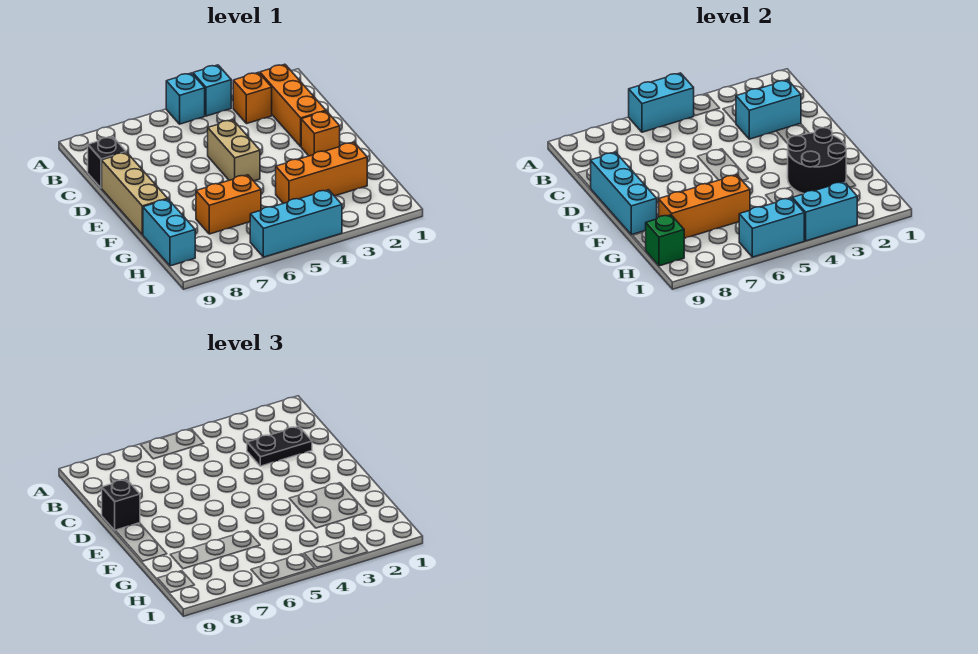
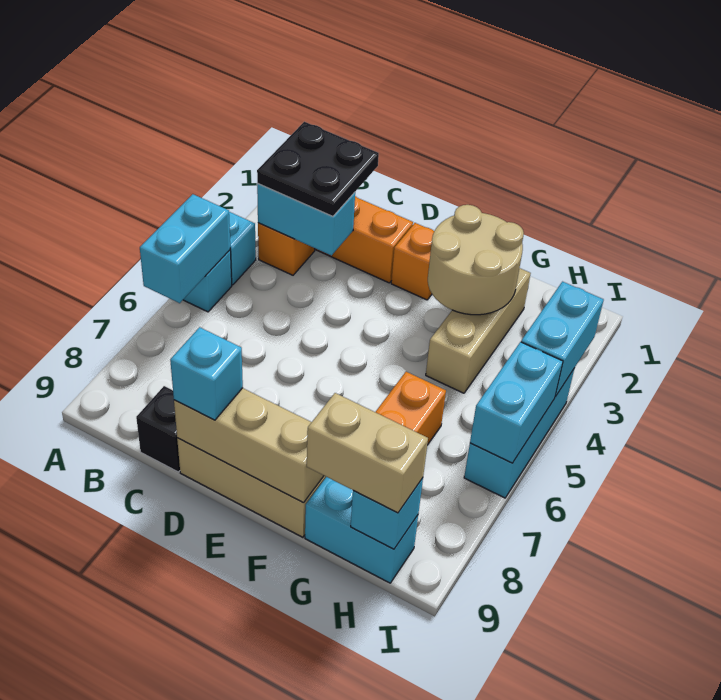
cyan brick C2:C3 level 2 -> cyan brick B3:C3 level 2
black plate C2:C3 level 3 -> black plate B2:C3 level 3
tan brick D5:E5 level 1 -> tan brick G9:H9 level 3
cyan brick D9:F9 level 2 -> tan brick D9:F9 level 2
black brick D9 level 3 -> cyan brick D9 level 3
black round brick F2:G3 level 2 -> tan round brick F2:G3 level 2
orange brick G2:G4 level 1 -> tan brick G2:G4 level 1
orange brick G6:G8 level 2 -> none
green brick H9 level 2 -> cyan brick H9 level 2

